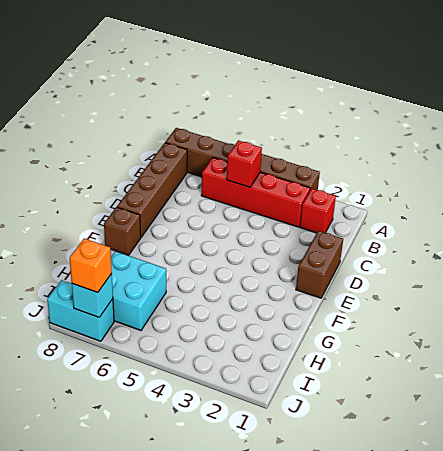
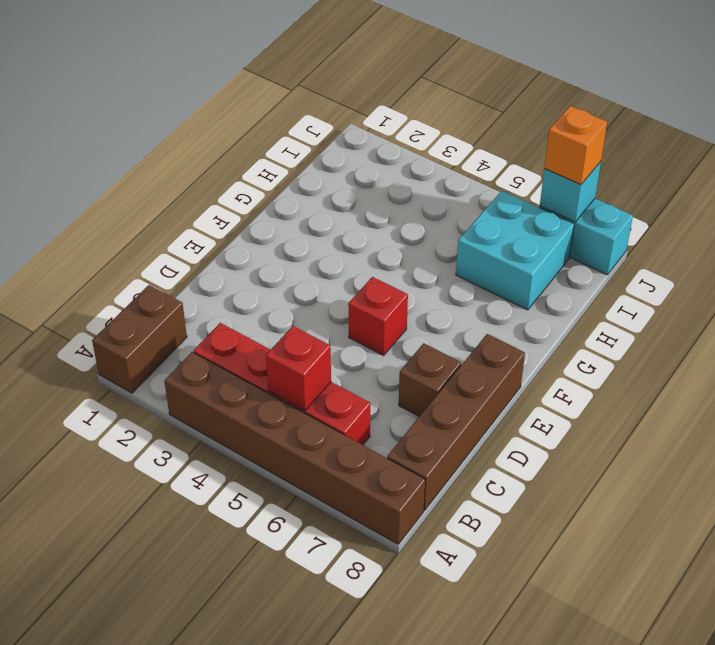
red brick B2 level 1 -> red brick E5 level 1
brown brick D1:E1 level 1 -> brown brick A1:B1 level 1
brown brick F8 level 1 -> brown brick D7 level 1

